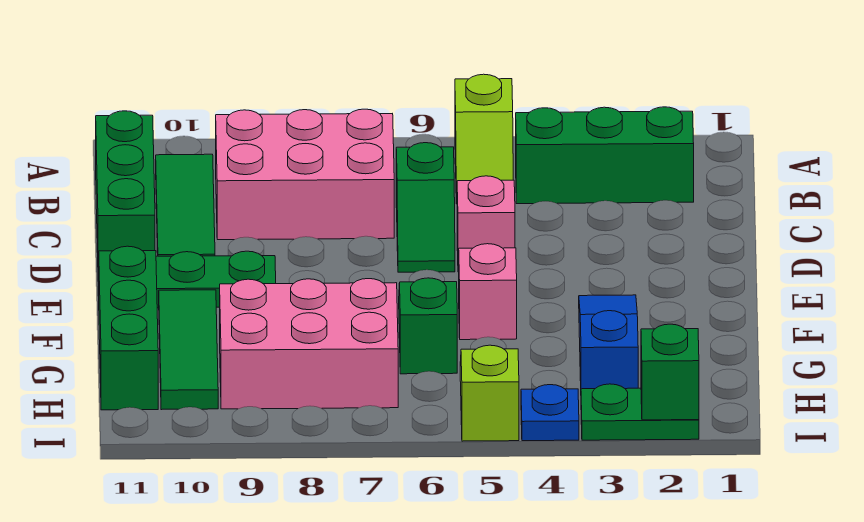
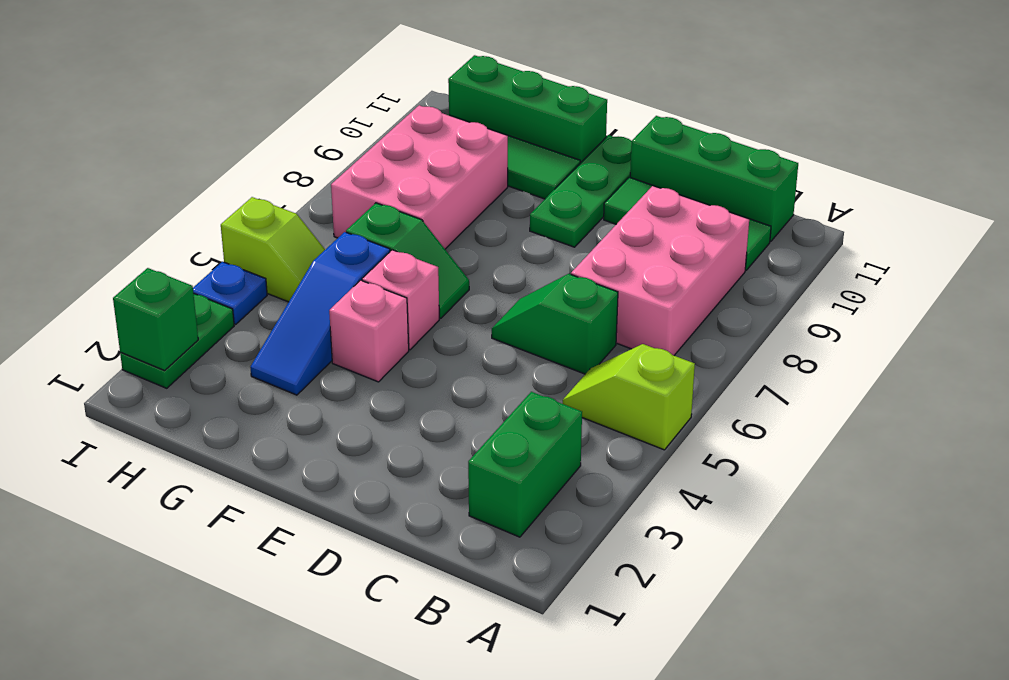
green brick B2:B4 level 1 -> green brick B2:B3 level 1
pink brick D5 level 1 -> pink brick F4 level 1
blue slope F3:H3 level 1 top H -> blue slope G3:G5 level 1 top 5

